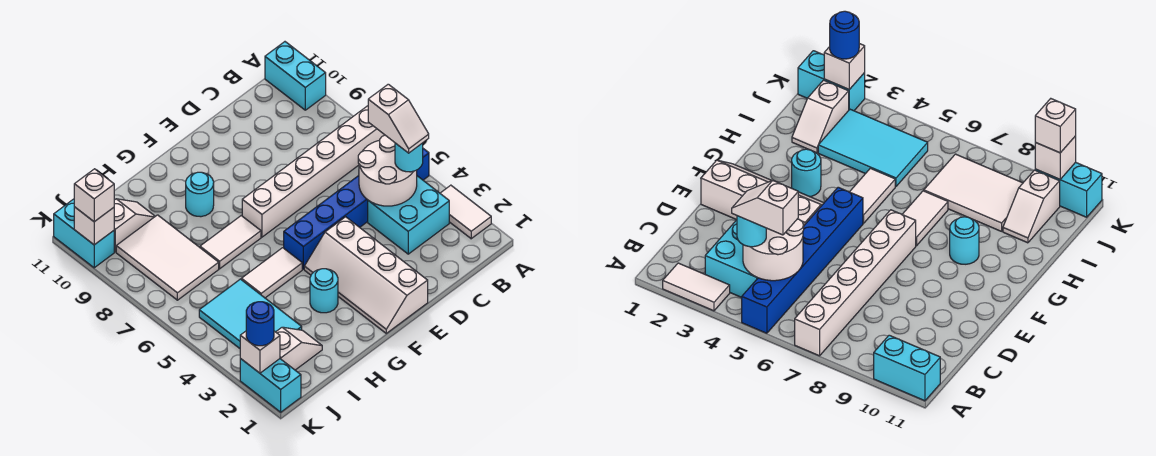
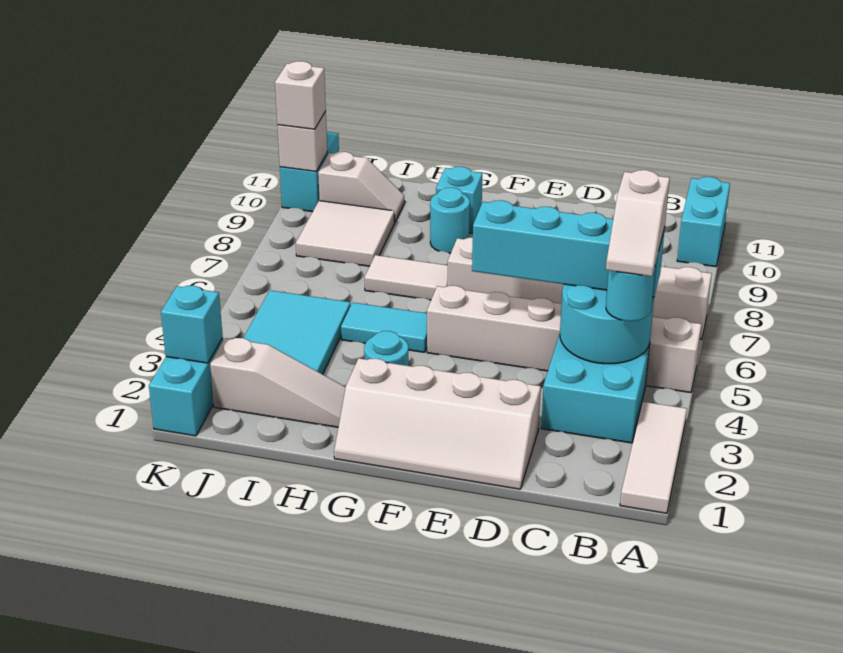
white tile A2:A3 level 1 -> white tile A1:A3 level 1
blue brick A5:F5 level 1 -> white brick A5:F5 level 1
white round brick B4:C5 level 2 -> cyan round brick B4:C5 level 2
none -> cyan brick B5:E5 level 3
white slope E1:F4 level 1 top E -> white slope D1:G2 level 1 top 2
white tile G5:H5 level 1 -> cyan tile G5:H5 level 1
none -> cyan brick G10 level 1
white slope I2:J2 level 1 top J -> white slope H2:J2 level 1 top J
white tile I7:J9 level 1 -> white tile I8:J9 level 1
white brick K2 level 2 -> cyan brick K2 level 2
blue round brick K2 level 3 -> none

